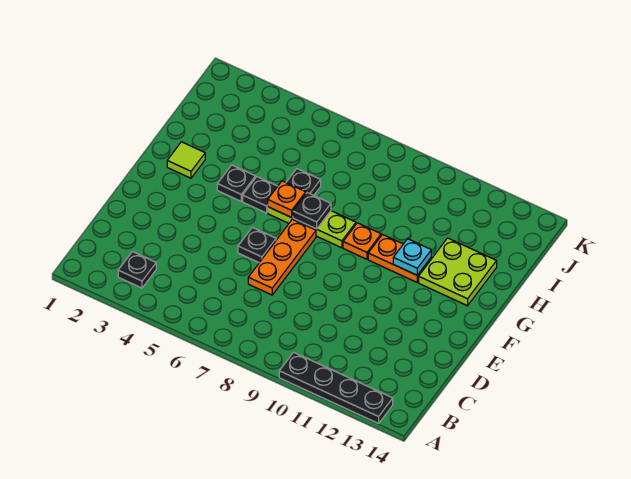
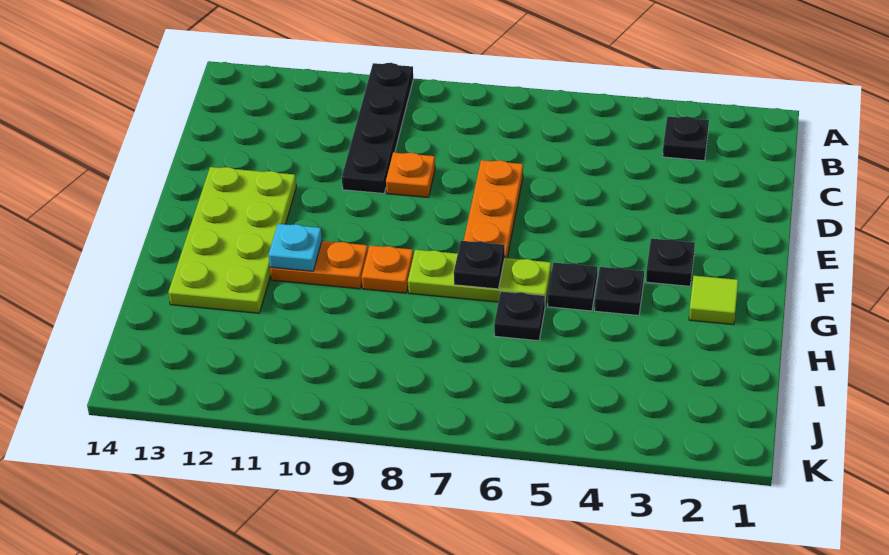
black plate A10:A13 level 1 -> black plate A10:D10 level 1
black plate E6 level 1 -> black plate F3 level 1
orange plate G6 level 2 -> orange plate D9 level 1
lime plate G12:H13 level 1 -> lime plate E12:H13 level 1

